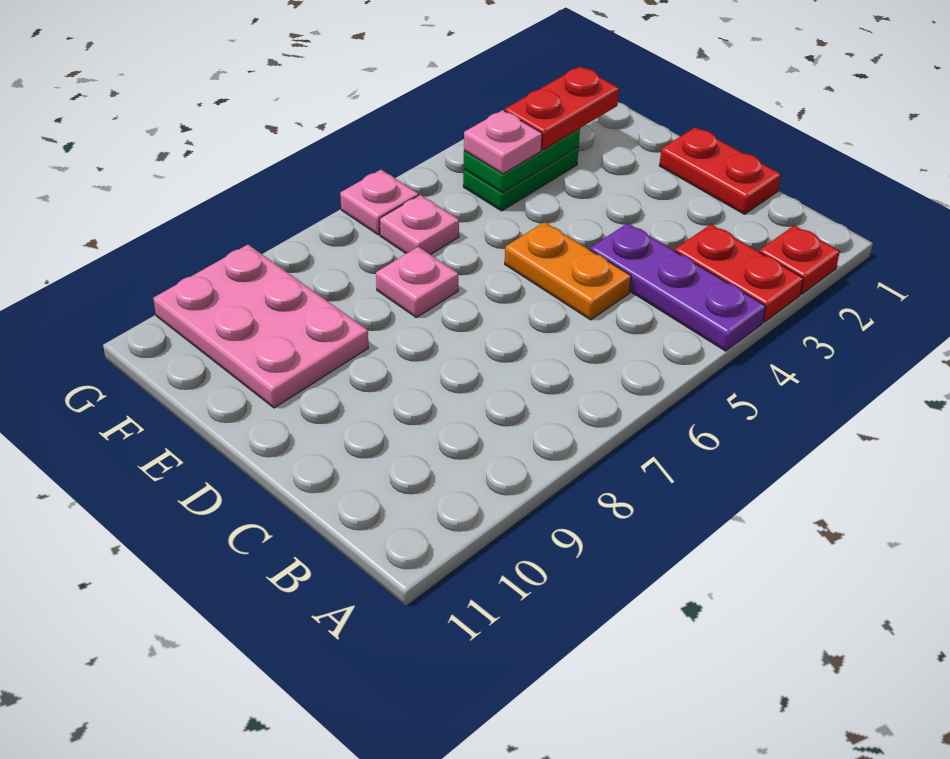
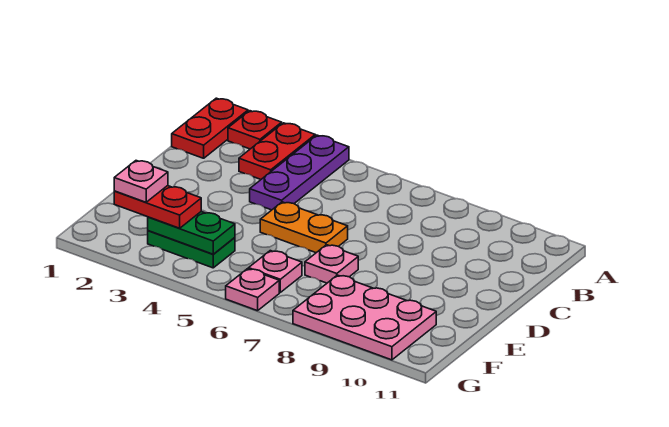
red plate C1:D1 level 1 -> red plate A1:B1 level 1
orange plate C5:D5 level 1 -> orange plate D5:D6 level 1
pink plate E9:G10 level 1 -> pink plate F8:G10 level 1
pink plate F4 level 3 -> pink plate F2 level 4

